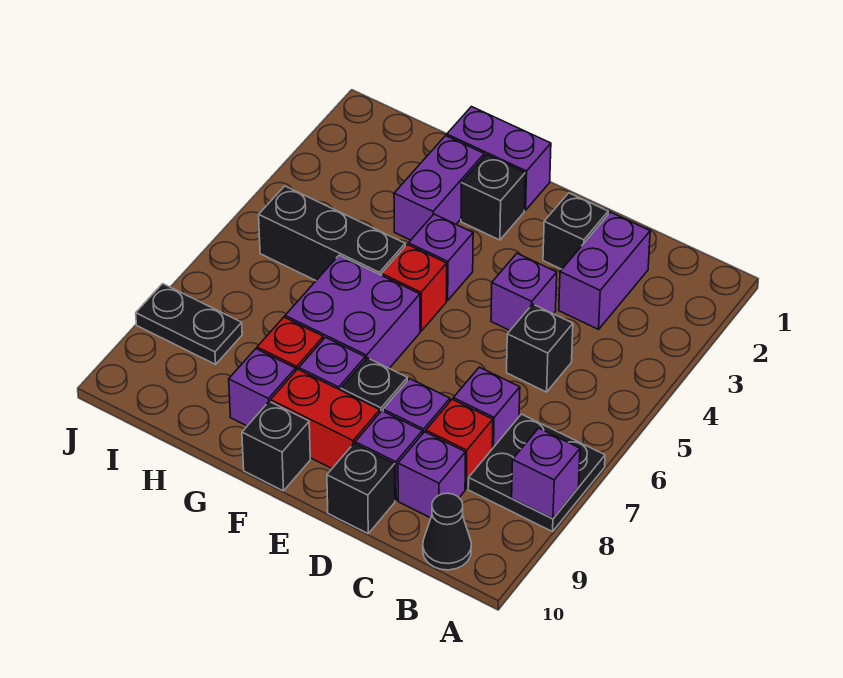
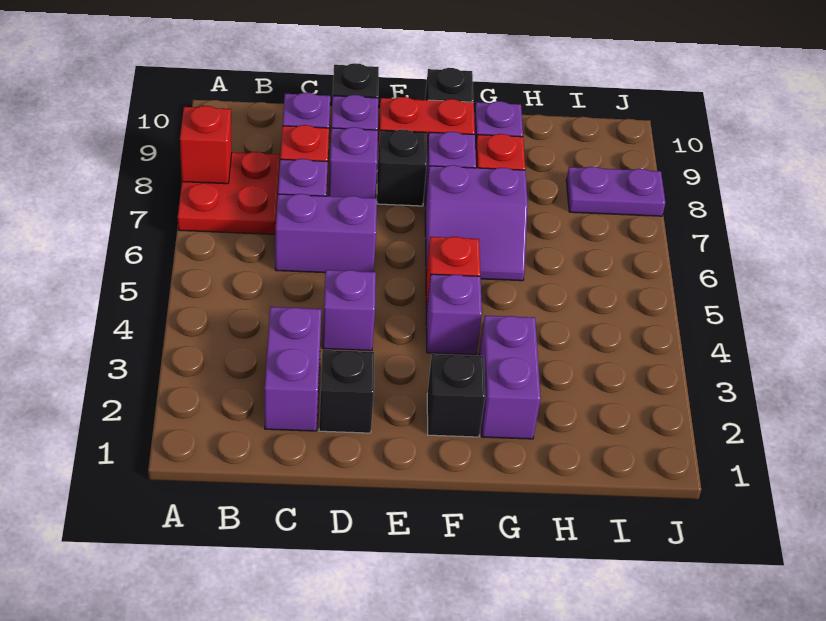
black plate A7:B8 level 1 -> red plate A7:B8 level 1
purple brick A8 level 2 -> red brick A8 level 2
black cone B10 level 1 -> none
black brick C5 level 1 -> none
purple brick F1:G1 level 1 -> purple brick C6:D6 level 1
purple brick F6:G7 level 1 -> purple slope F6:G7 level 1 top 7
black brick G5:I5 level 1 -> none
black plate I8:J8 level 1 -> purple plate I8:J8 level 1

